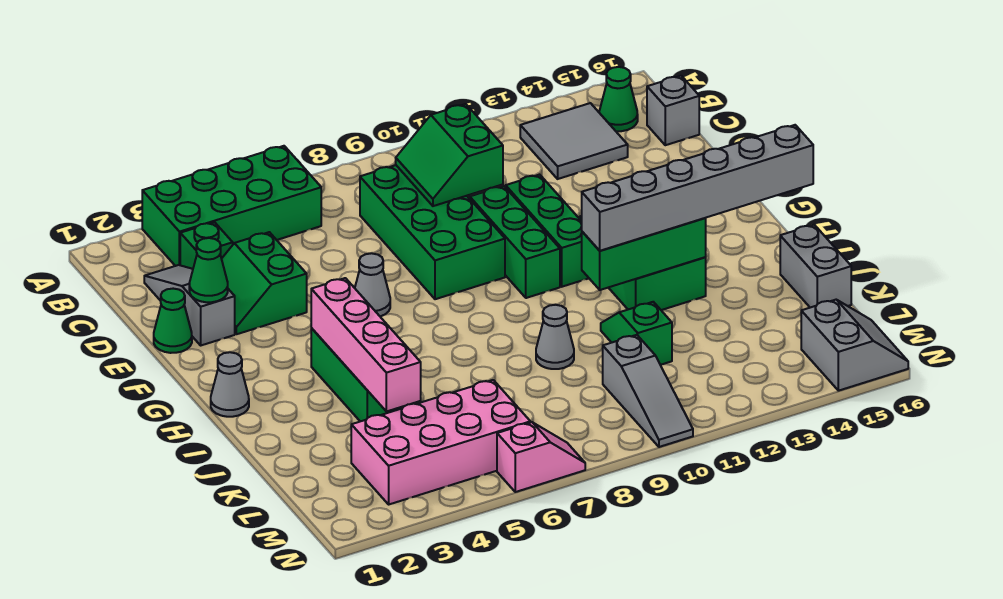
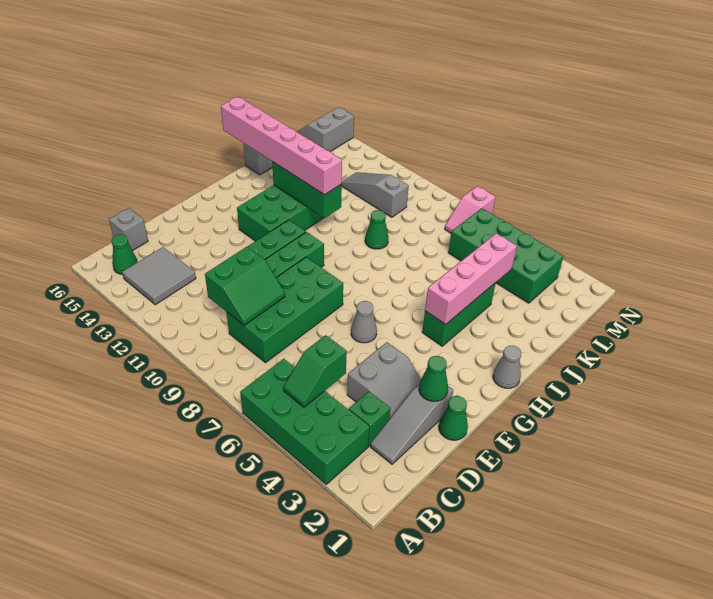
green slope D3:E4 level 1 top 4 -> grey slope D3:E4 level 1 top 4
grey brick I11:I16 level 3 -> pink brick I11:I16 level 3
grey cone J9 level 1 -> green cone J9 level 1
green slope J11:K11 level 1 top K -> green slope B5:C5 level 2 top C
pink brick L3:M6 level 1 -> green brick L3:M6 level 1
grey slope L10:N10 level 1 top L -> grey slope L10:L12 level 1 top 10
pink slope N6:N7 level 1 top 6 -> pink slope M7:N7 level 1 top N

